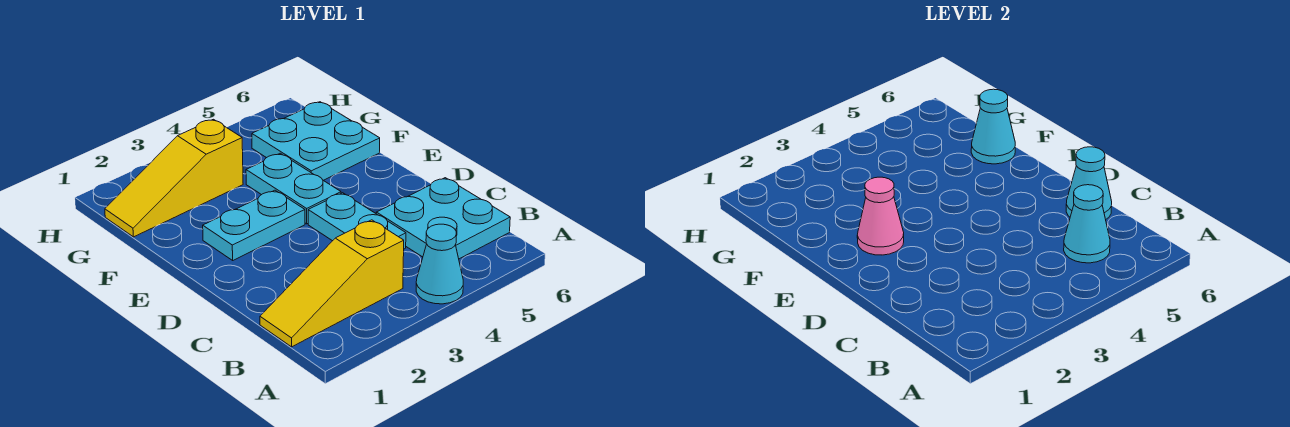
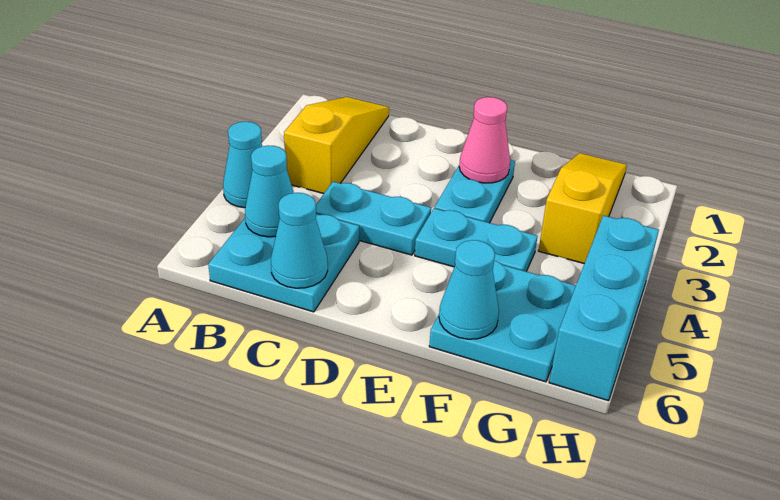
none -> cyan brick H4:H6 level 1

